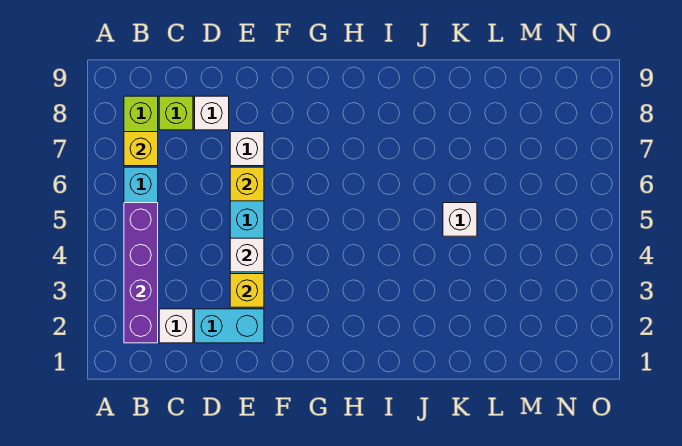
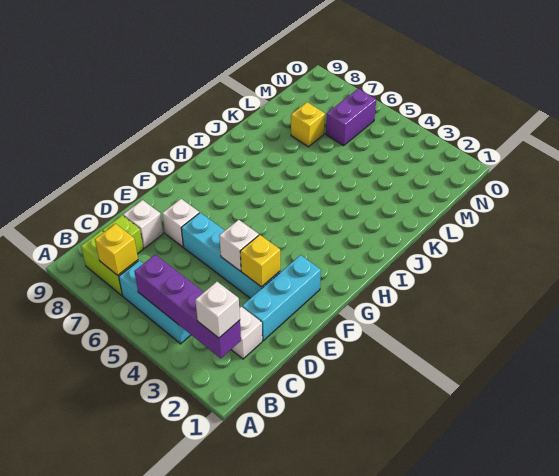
cyan brick D2:E2 level 1 -> cyan brick D2:F2 level 1
yellow brick E6 level 2 -> yellow brick L7 level 1
white brick K5 level 1 -> white brick B2 level 3
none -> purple brick M6:N6 level 1

